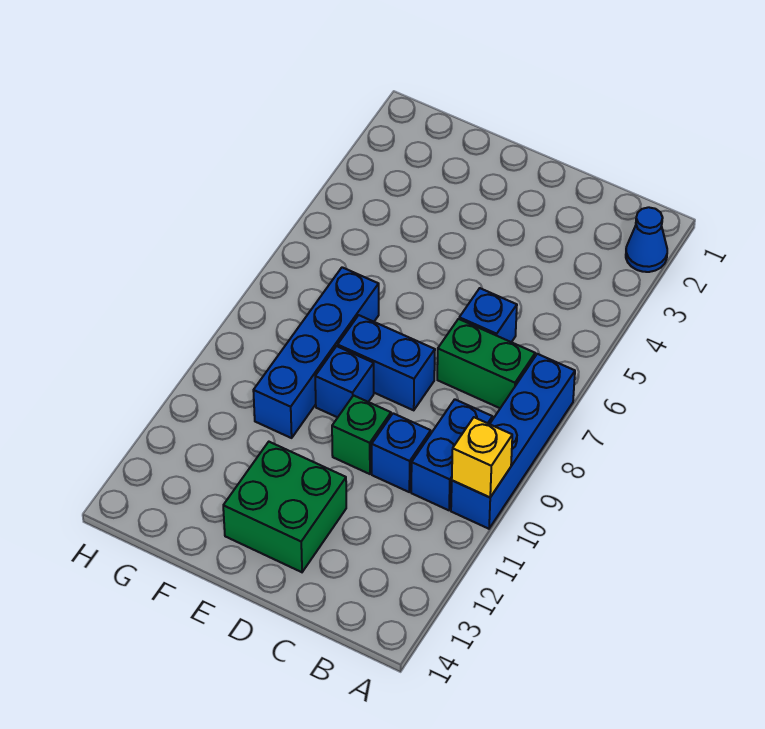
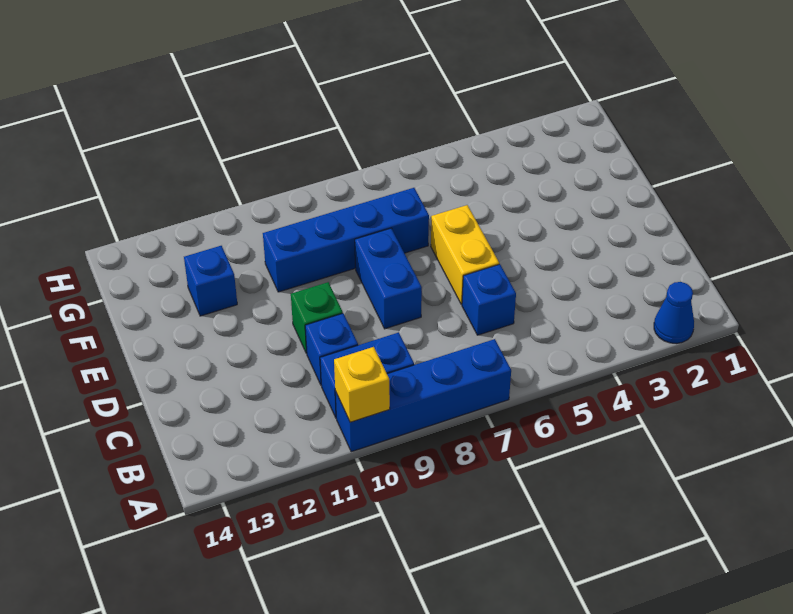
green brick B7:C7 level 1 -> none
none -> yellow brick D6:E6 level 1
green brick D12:E13 level 1 -> none
blue brick E9 level 1 -> blue brick F12 level 1

